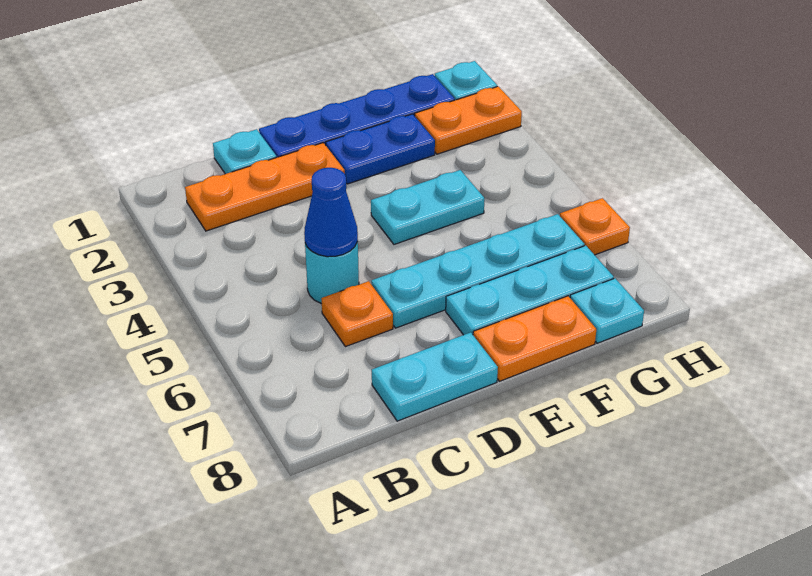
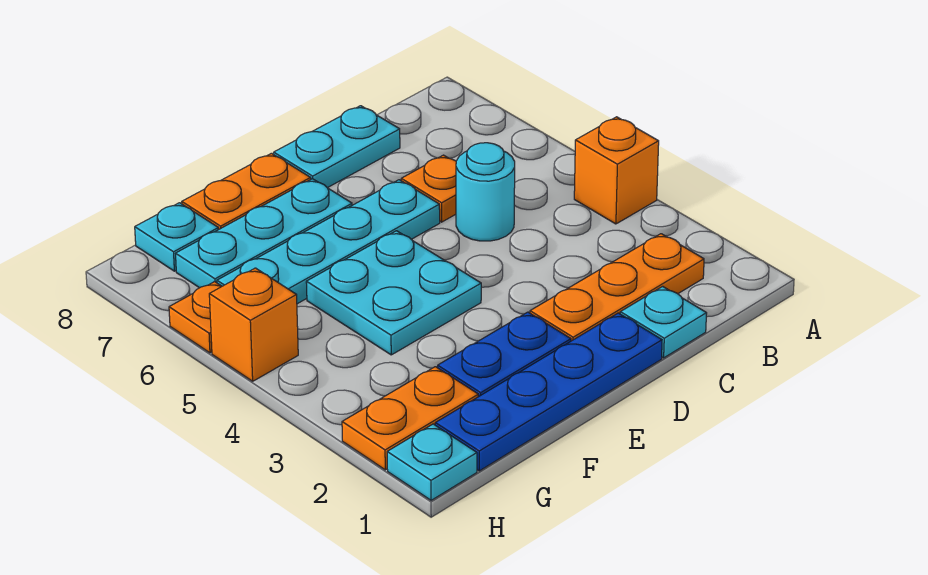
none -> orange brick A4 level 1
blue cone C5 level 2 -> none
cyan plate E4:F4 level 1 -> cyan plate E4:F5 level 1
none -> orange brick H5 level 1

